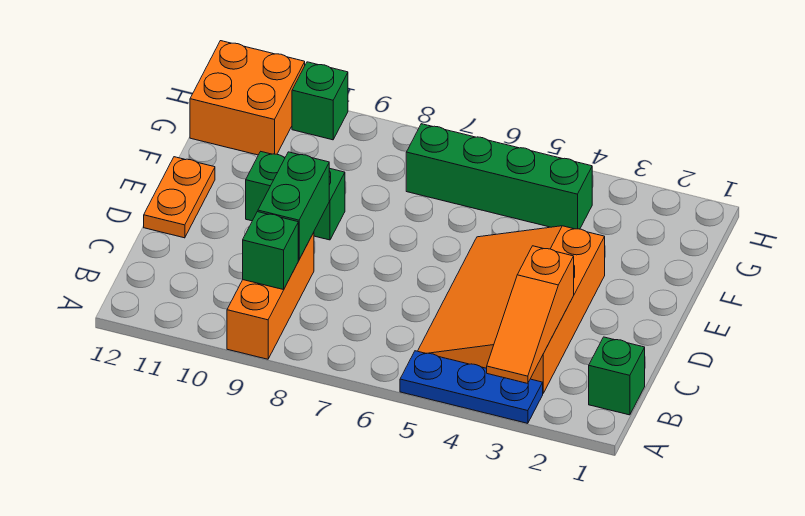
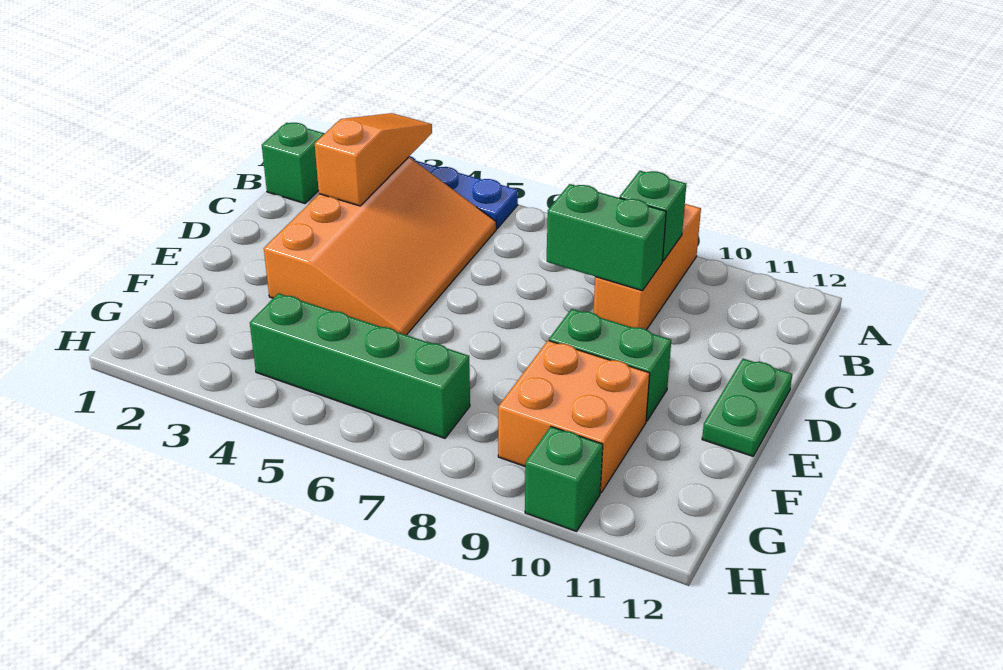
green brick C9:D9 level 2 -> green brick C8:C9 level 2
orange plate D12:E12 level 1 -> green plate D12:E12 level 1
orange brick G11:H12 level 1 -> orange brick F9:G10 level 1

